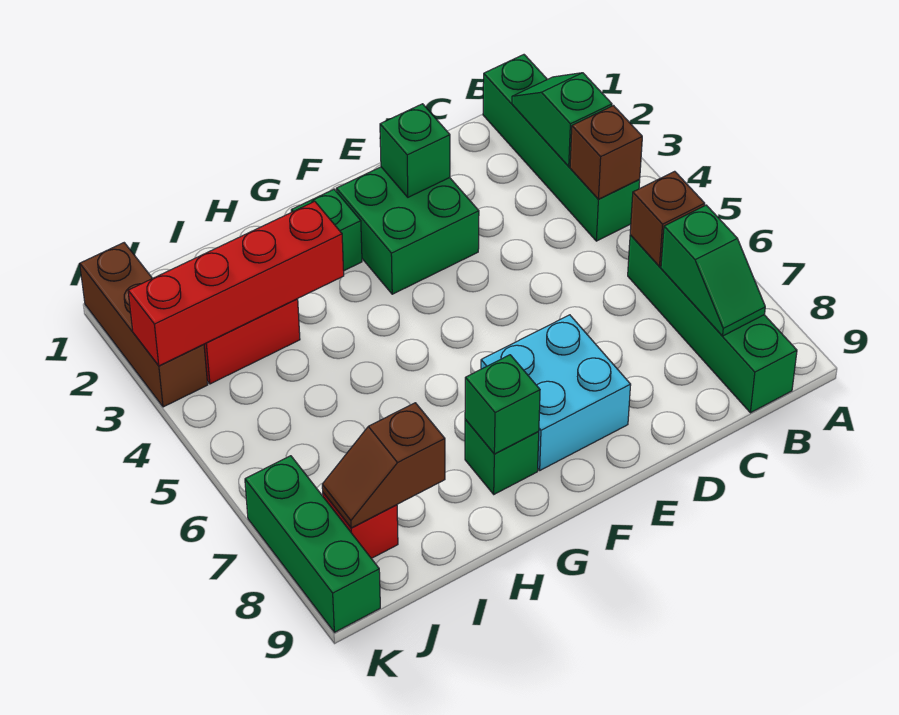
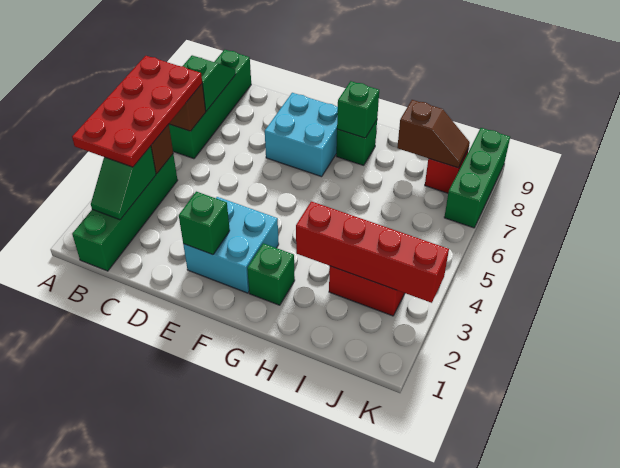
none -> red plate A3:B6 level 3
green brick E2:F3 level 1 -> cyan brick E2:F3 level 1
brown brick K1:K3 level 1 -> none

